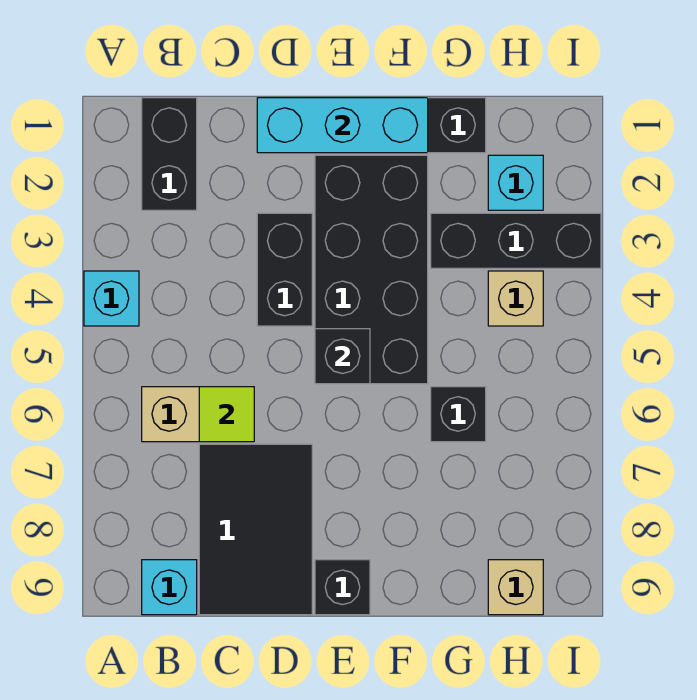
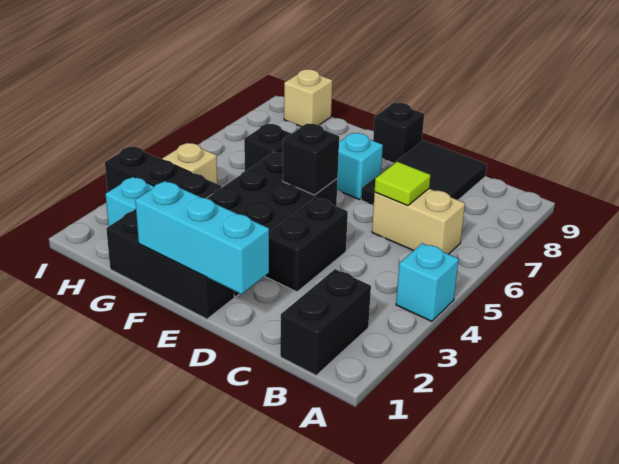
cyan brick B9 level 1 -> cyan brick E7 level 1

